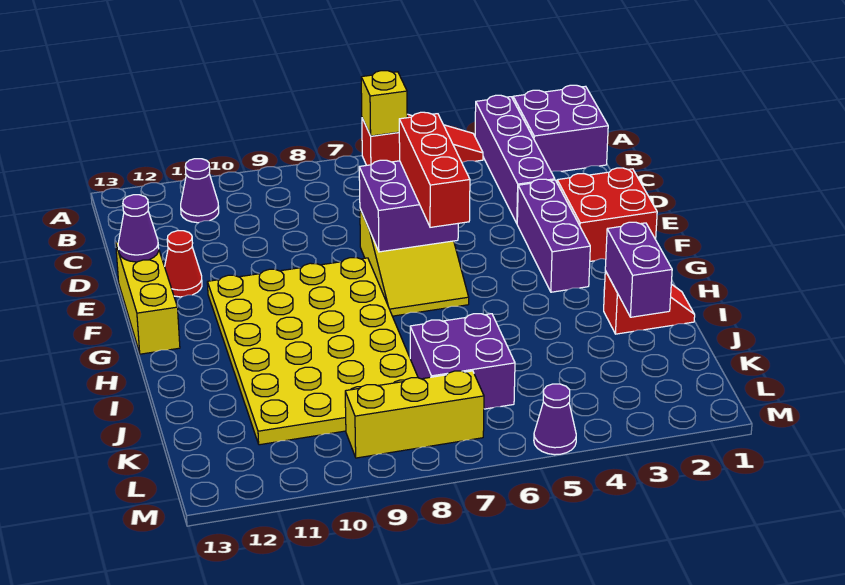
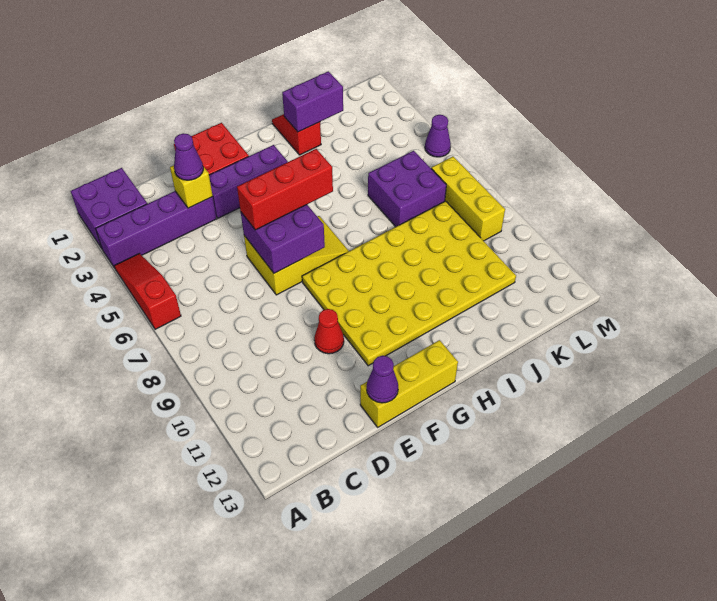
yellow brick A6 level 2 -> yellow brick D3 level 2
purple cone B11 level 1 -> purple cone D3 level 3
red cone E12 level 1 -> red cone E10 level 1

